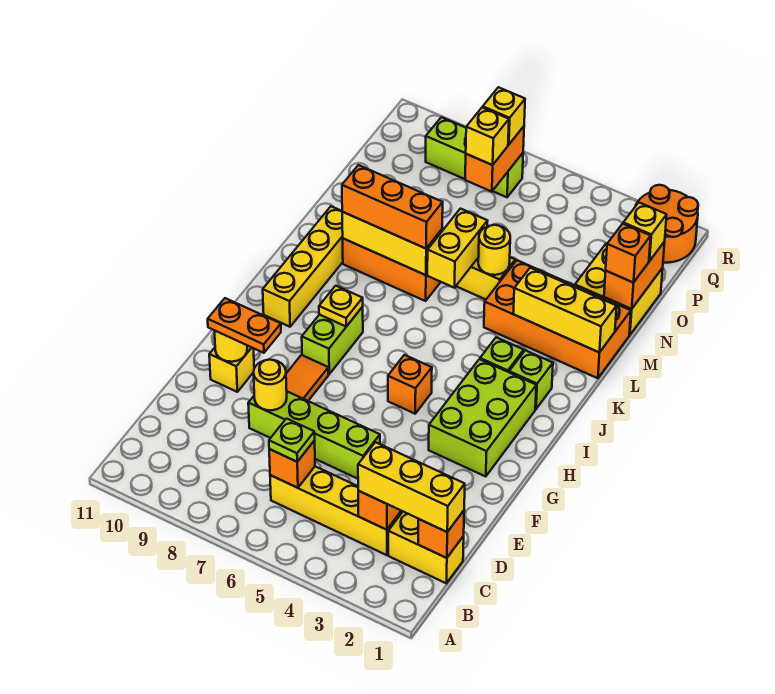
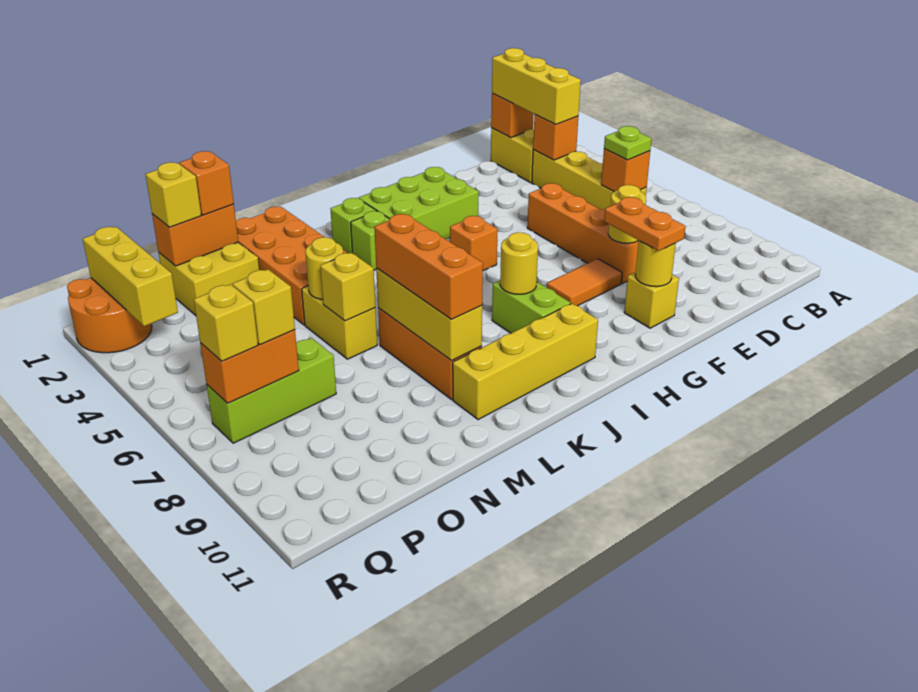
lime brick E5:E8 level 1 -> orange brick E5:E8 level 1
lime brick H8:I8 level 1 -> lime brick I8:I9 level 1
yellow plate I8 level 2 -> yellow round brick I8 level 2
yellow brick L1:L3 level 2 -> yellow brick Q1:Q3 level 2
yellow brick L6:M6 level 2 -> yellow brick M6 level 2
lime brick Q7:Q9 level 1 -> lime brick O7:Q7 level 1

